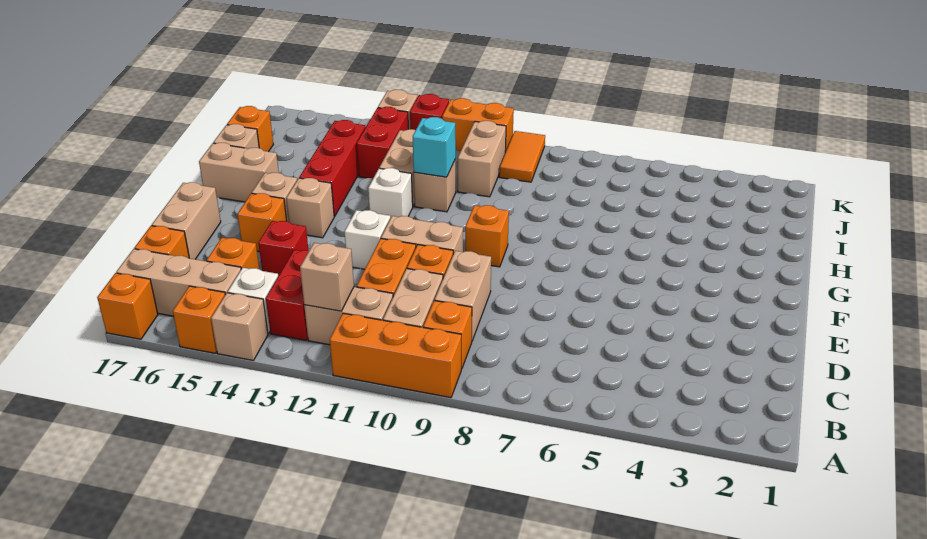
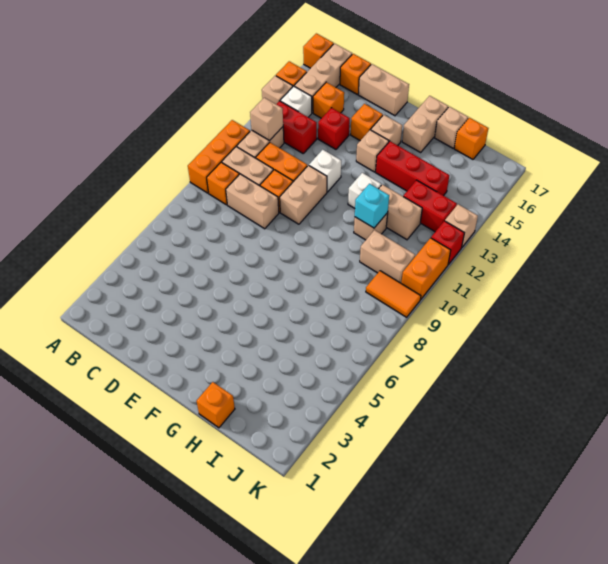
orange brick F9 level 1 -> orange brick H1 level 1

